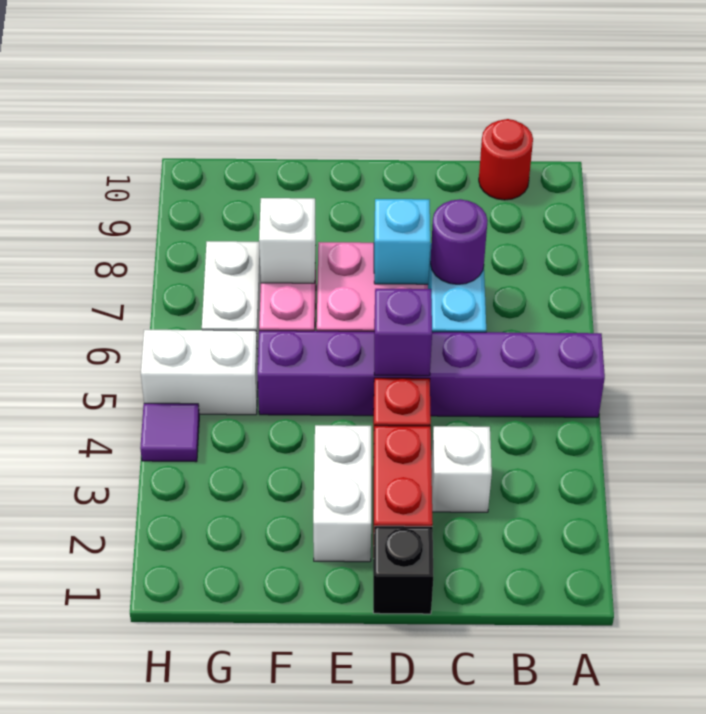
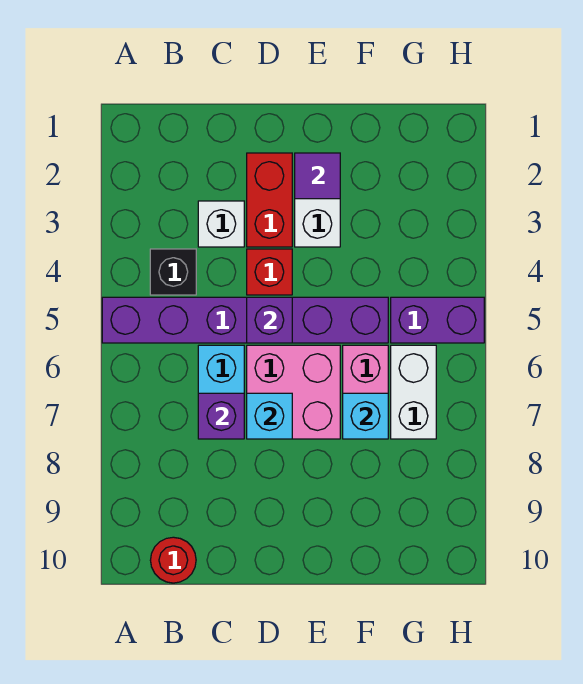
purple round brick C7 level 2 -> purple brick C7 level 2
black brick D1 level 1 -> black brick B4 level 1
white brick F7 level 2 -> cyan brick F7 level 2
white brick G5:H5 level 1 -> purple brick G5:H5 level 1
purple tile H4 level 1 -> purple tile E2 level 2

